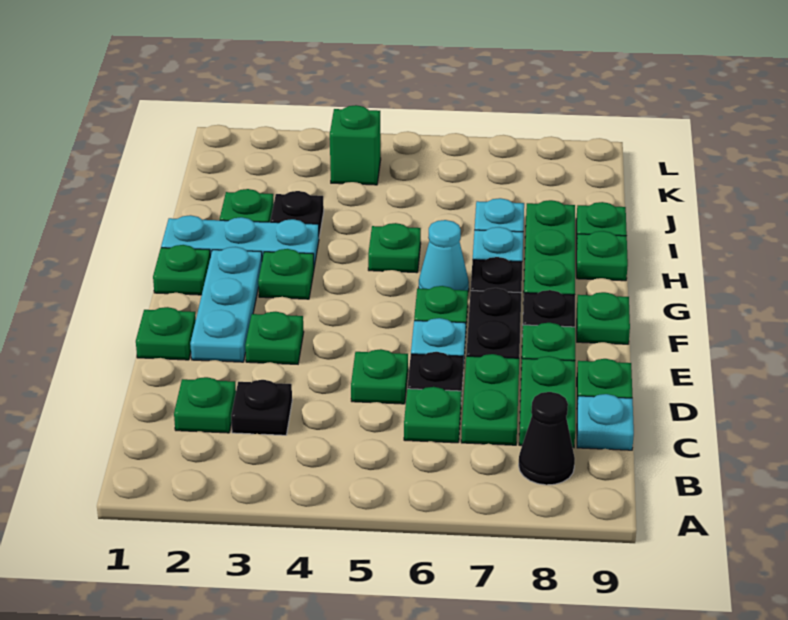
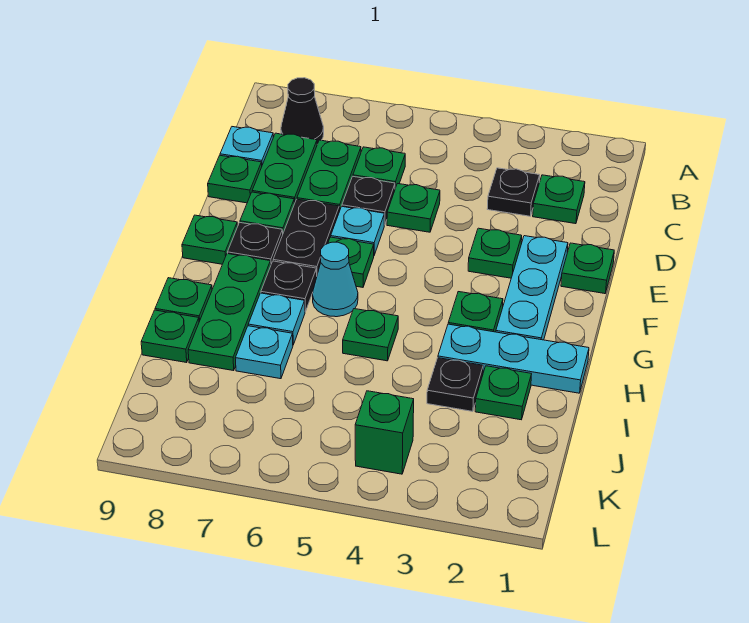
green plate G1 level 1 -> none

